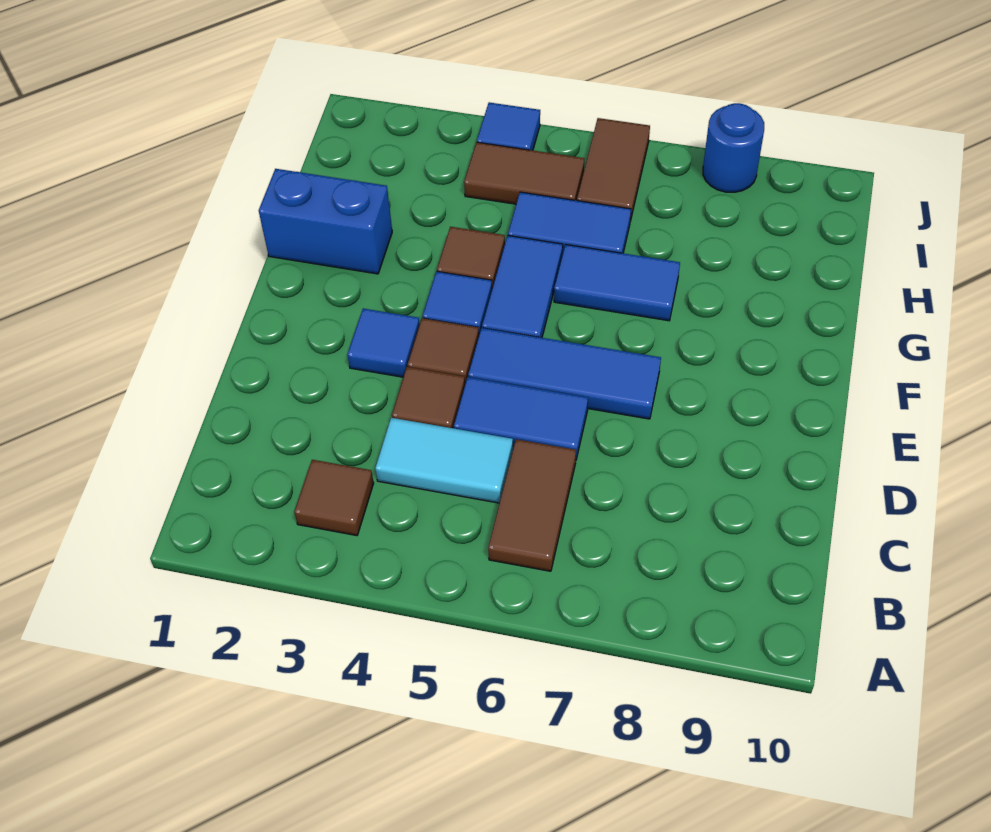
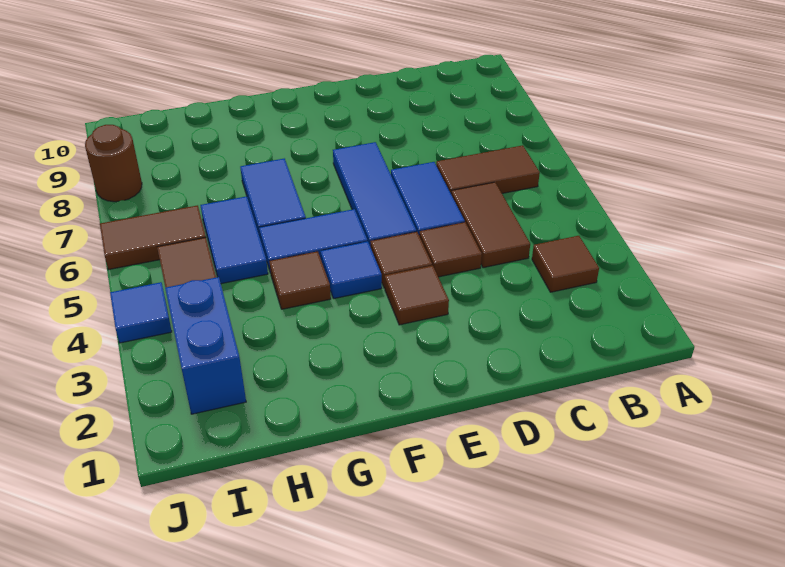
cyan tile C4:C5 level 1 -> brown tile C4:C5 level 1
blue tile E3 level 1 -> brown tile E3 level 1
blue brick G1:G2 level 1 -> blue brick I2:I3 level 1
blue round brick J8 level 1 -> brown round brick J8 level 1

